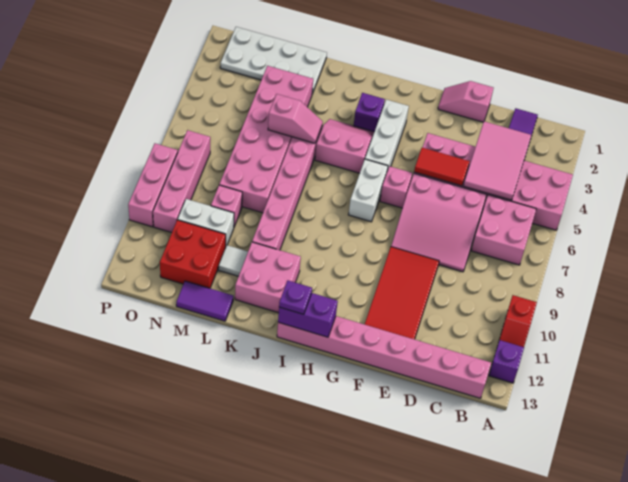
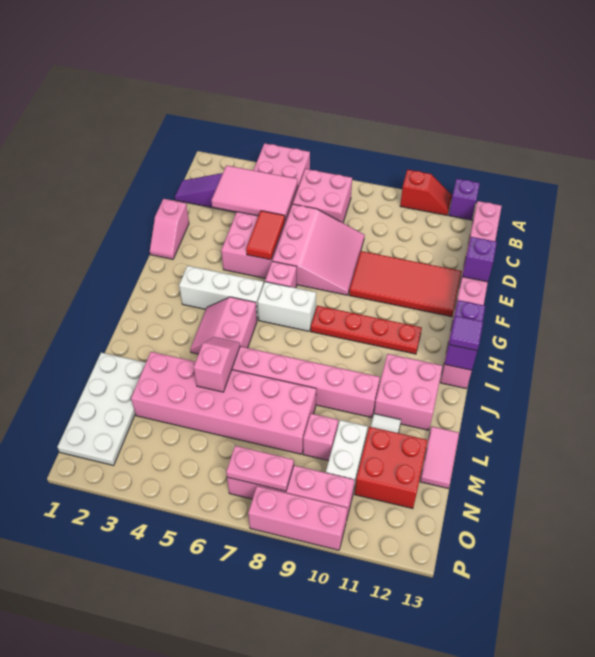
none -> red plate H8:H11 level 1
purple brick I3 level 1 -> purple brick E13 level 2
purple plate I13 level 3 -> purple tile I13 level 3
purple tile L13:M13 level 1 -> pink tile L13:M13 level 1
none -> pink plate O7:O8 level 2

